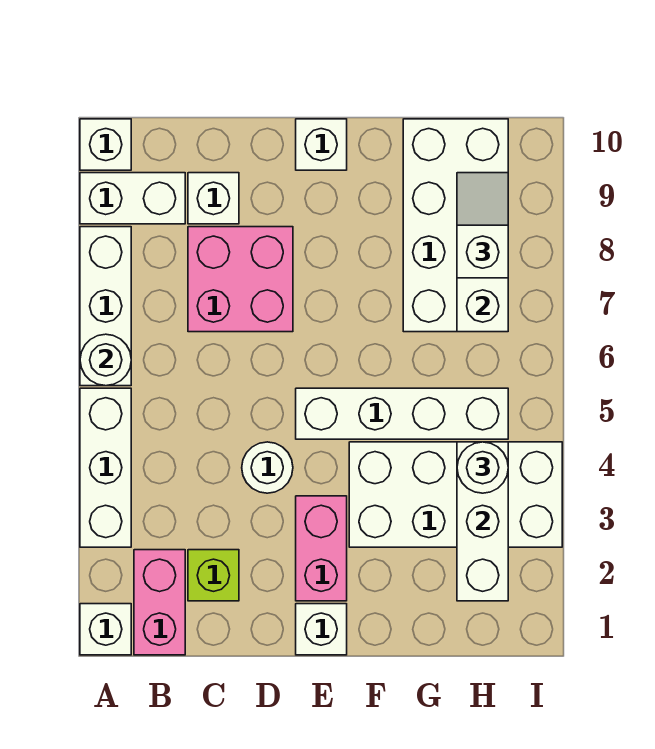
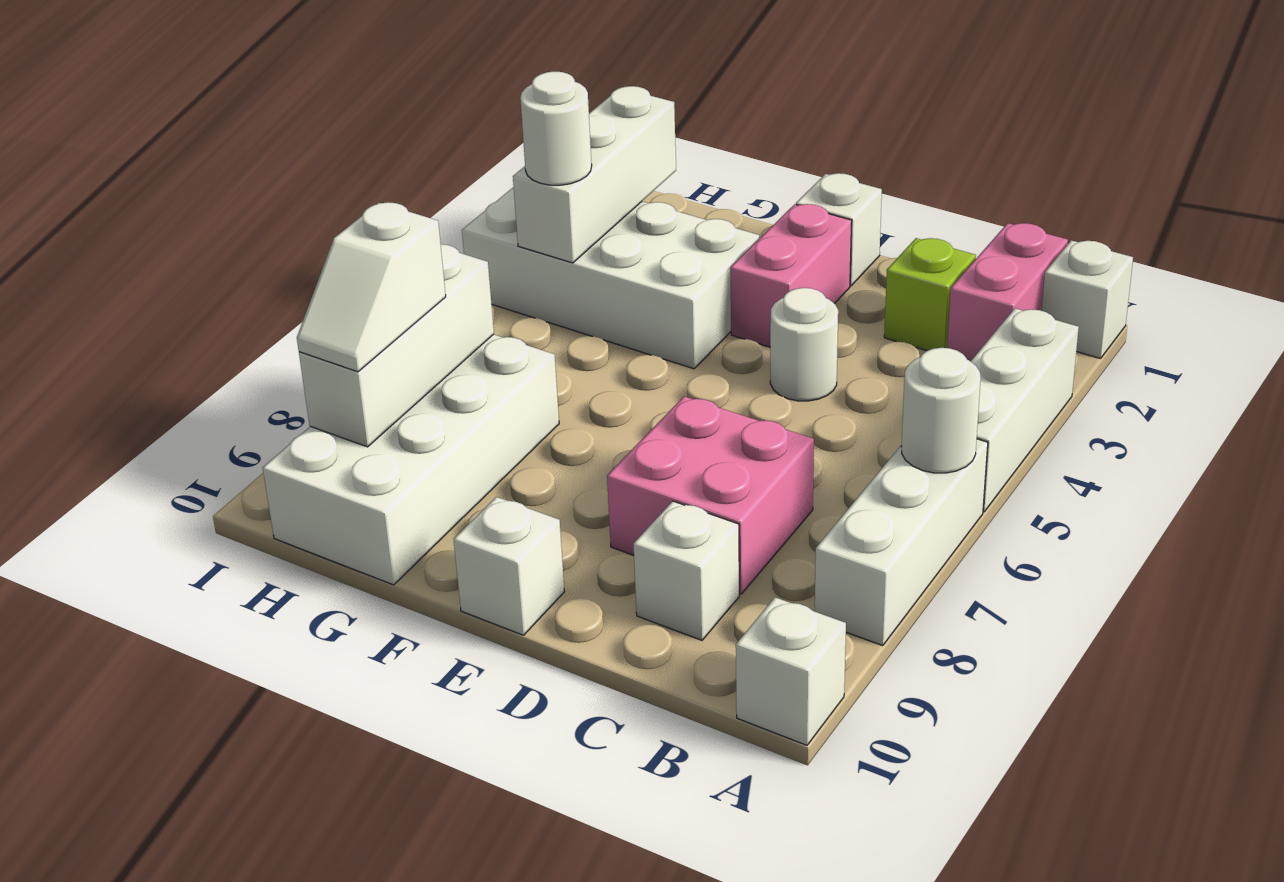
white brick A9:B9 level 1 -> none
white brick E5:H5 level 1 -> none

